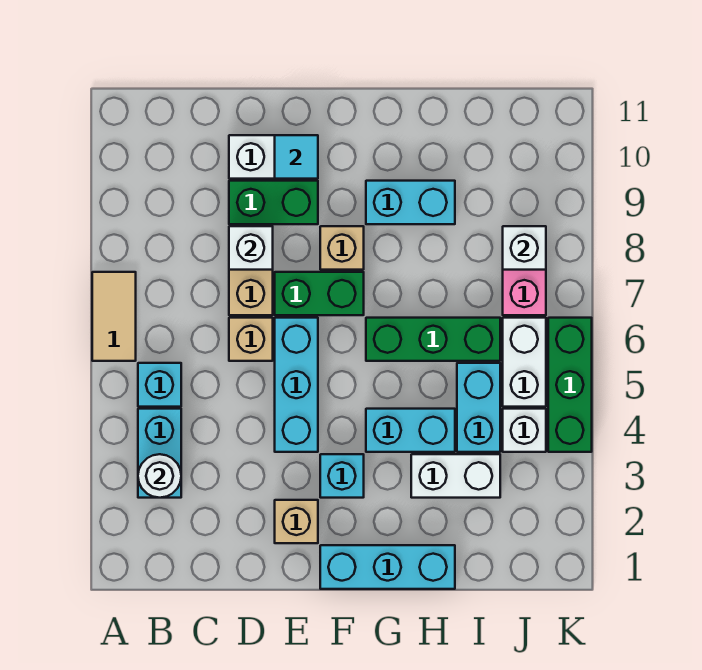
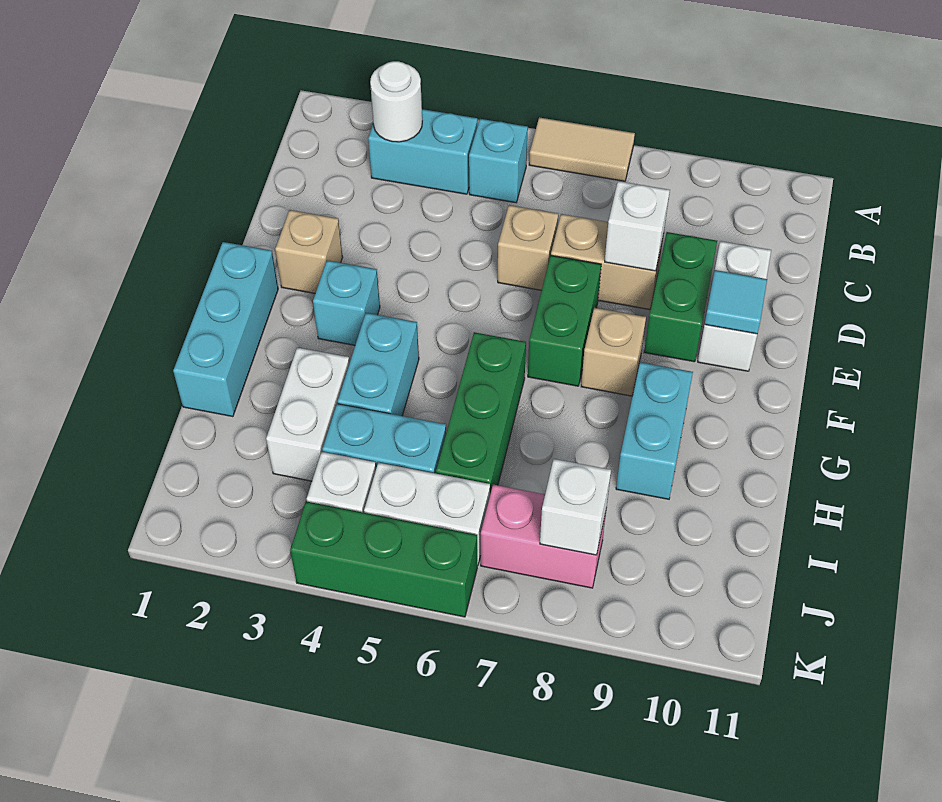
cyan brick E4:E6 level 1 -> none

